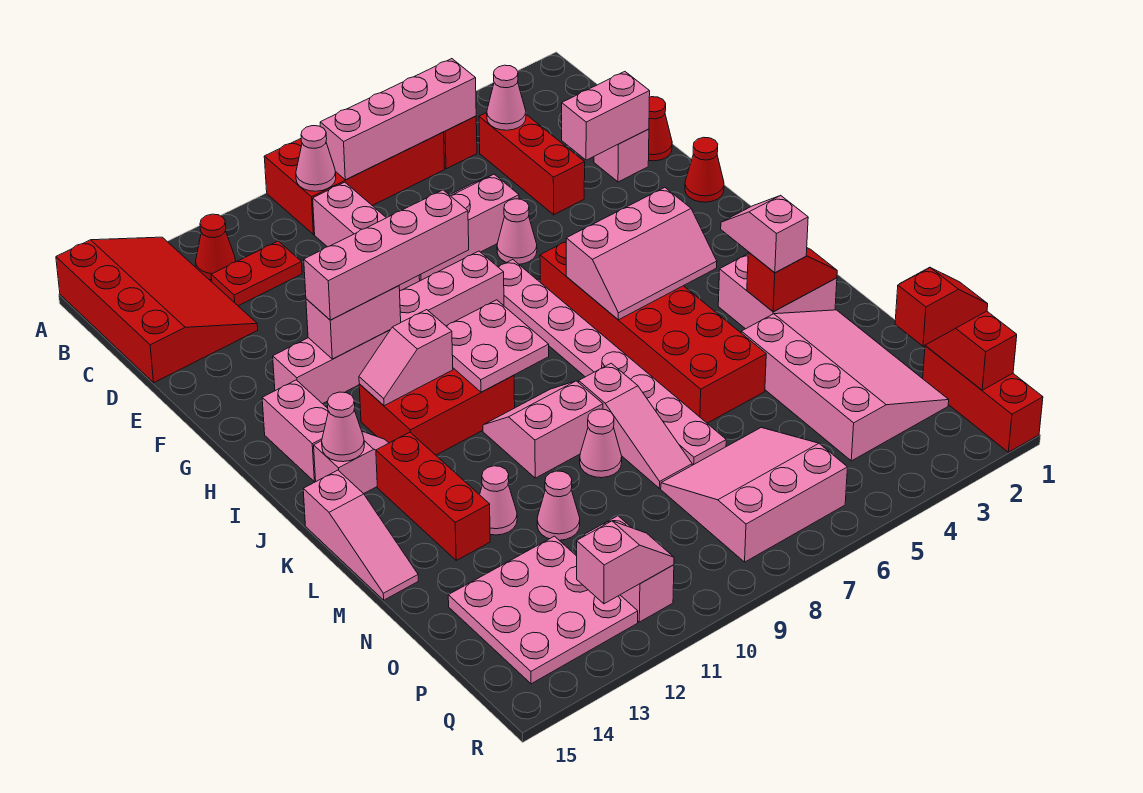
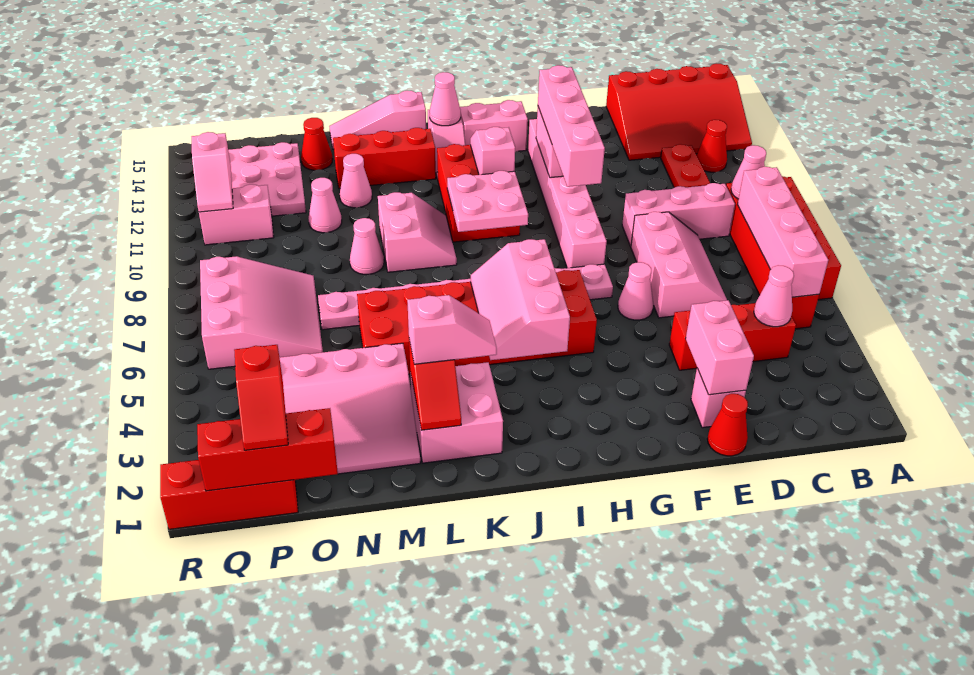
red cone G1 level 1 -> red cone N14 level 1
pink slope L8:N8 level 1 top L -> none

